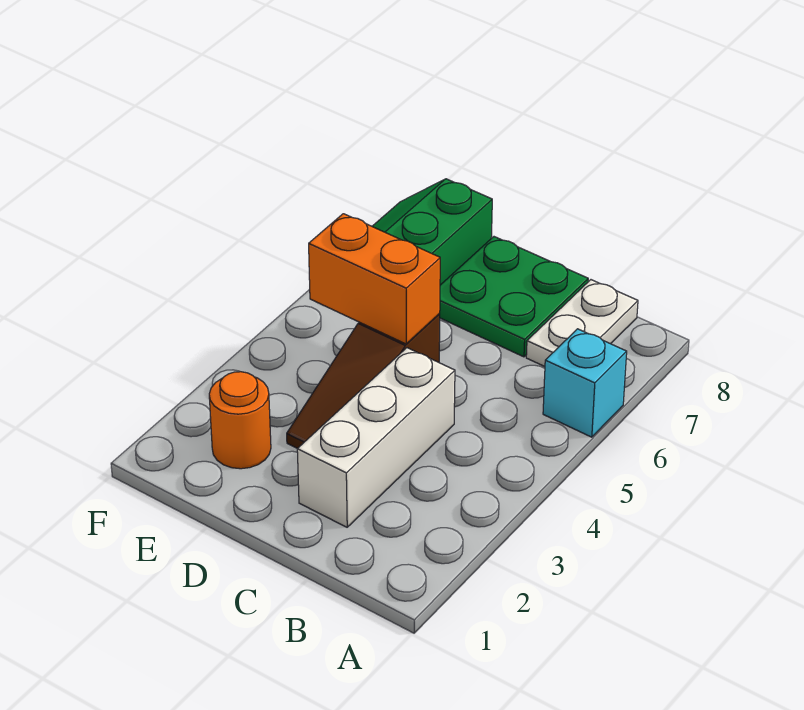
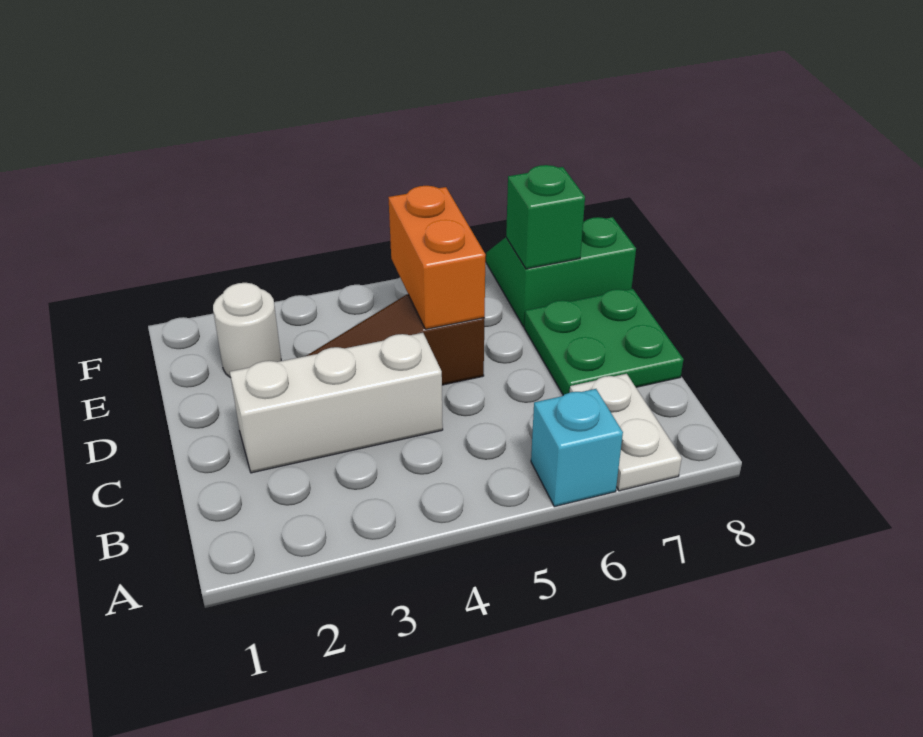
white plate B7:B8 level 1 -> white plate A7:B7 level 1
orange round brick E2 level 1 -> white round brick E2 level 1
none -> green brick E7 level 2

